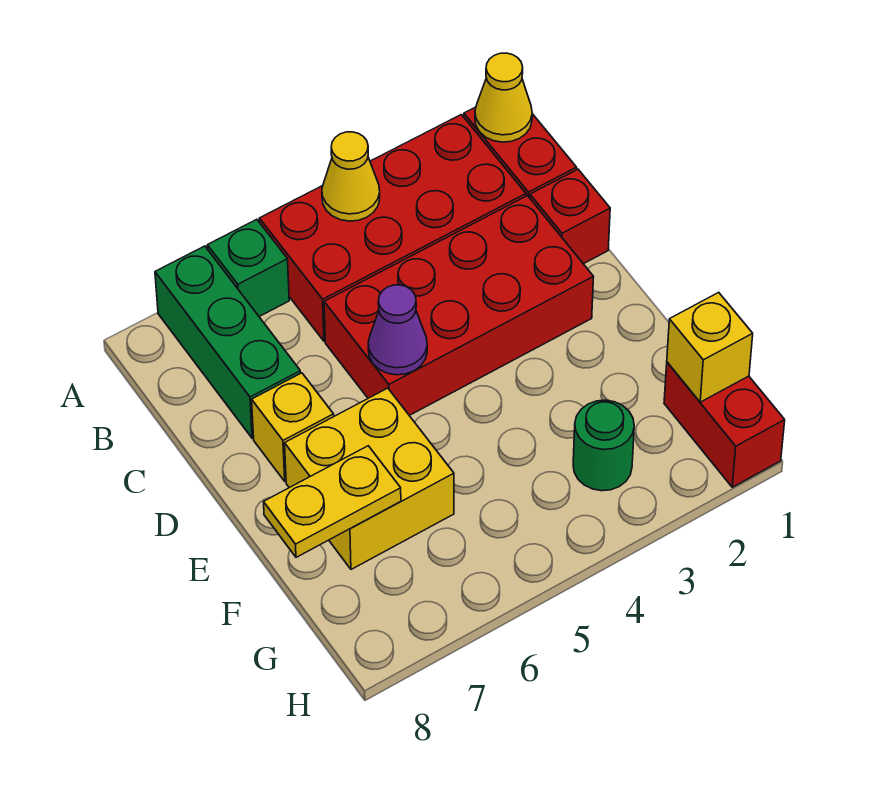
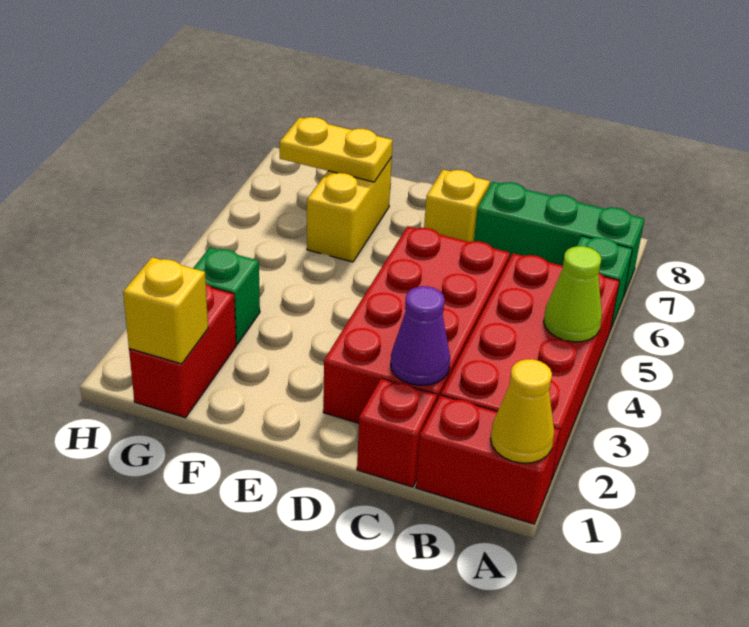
yellow cone A4 level 2 -> lime cone A4 level 2
purple cone D5 level 2 -> purple cone C2 level 2
yellow brick E6:F7 level 1 -> yellow brick F6:F7 level 1
yellow plate F7:F8 level 2 -> yellow plate F7:G7 level 2
red brick G1:H1 level 1 -> red brick G1:G2 level 1
green round brick G3 level 1 -> green brick G3 level 1

